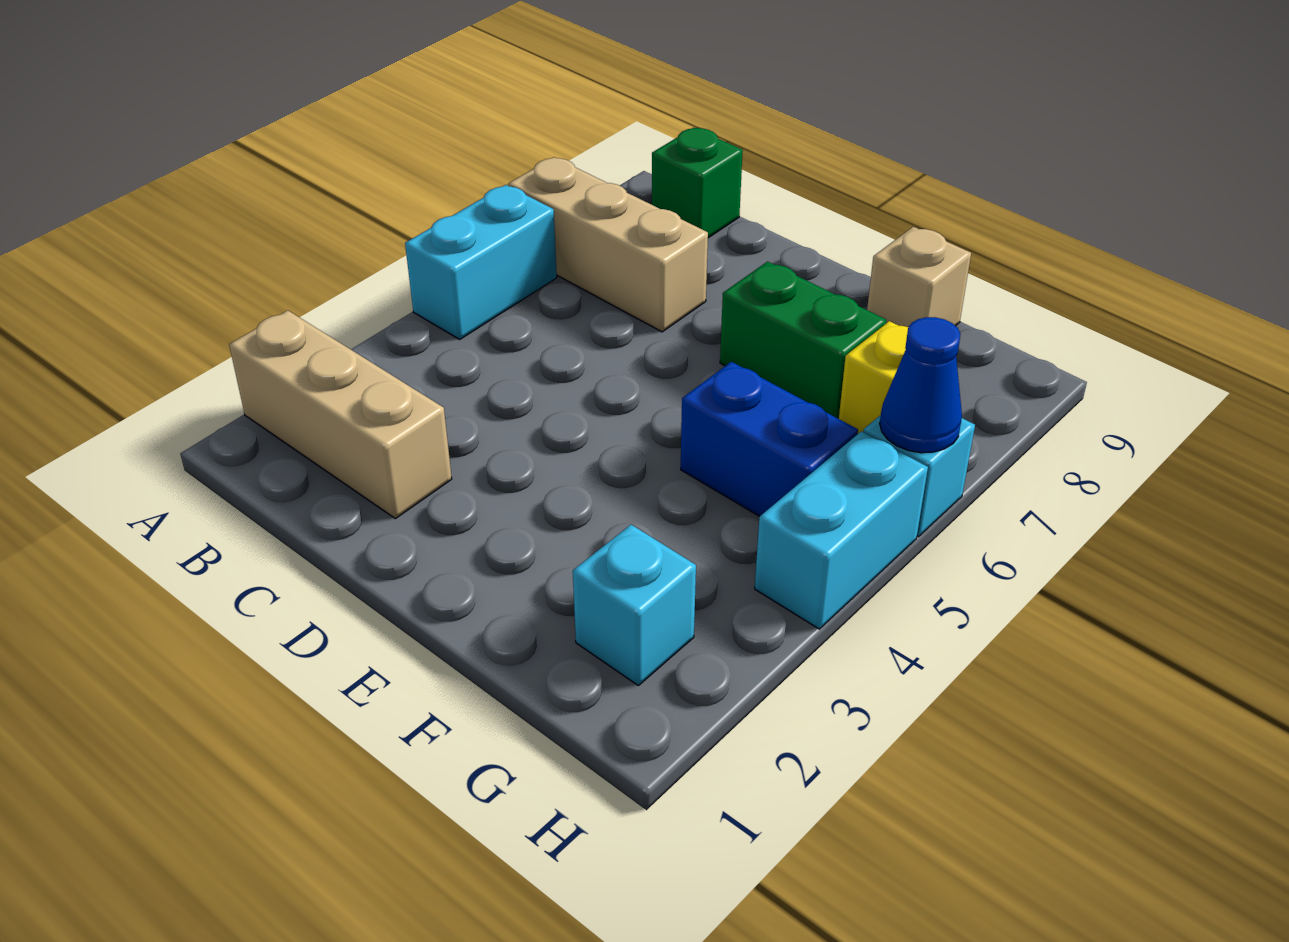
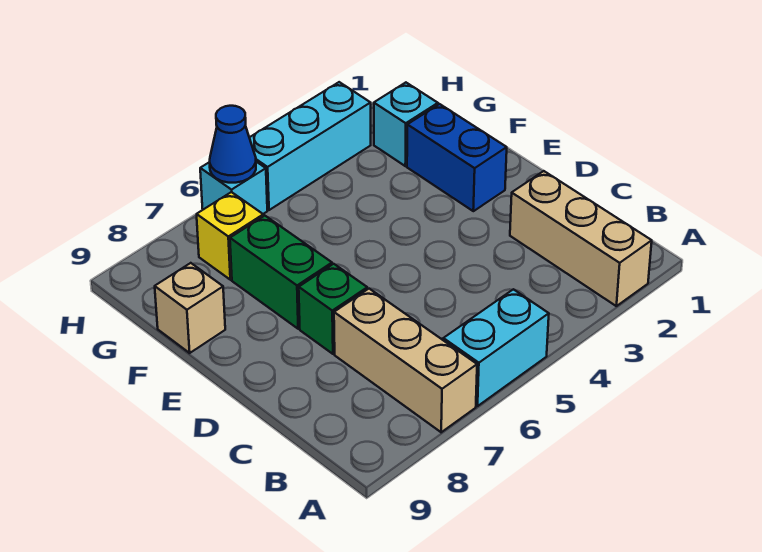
green brick B9 level 1 -> green brick D7 level 1
blue brick F5:G5 level 1 -> blue brick E2:F2 level 1
cyan brick H4:H5 level 1 -> cyan brick H3:H5 level 1

